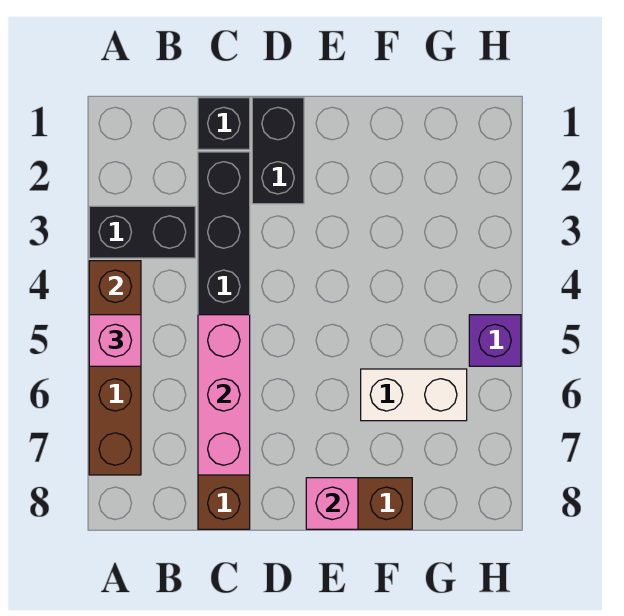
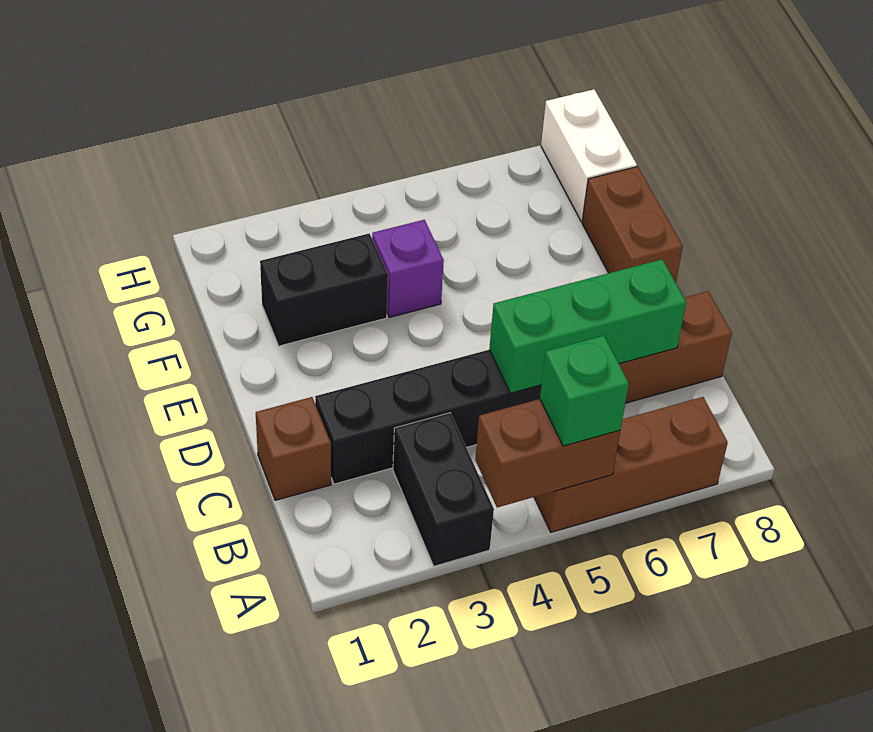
pink brick A5 level 3 -> green brick A5 level 3
black brick C1 level 1 -> brown brick C1 level 1
pink brick C5:C7 level 2 -> green brick C5:C7 level 2
black brick D1:D2 level 1 -> black brick F2:F3 level 1
pink brick E8 level 2 -> none
white brick F6:G6 level 1 -> white brick G8:H8 level 1
purple brick H5 level 1 -> purple brick F4 level 1

